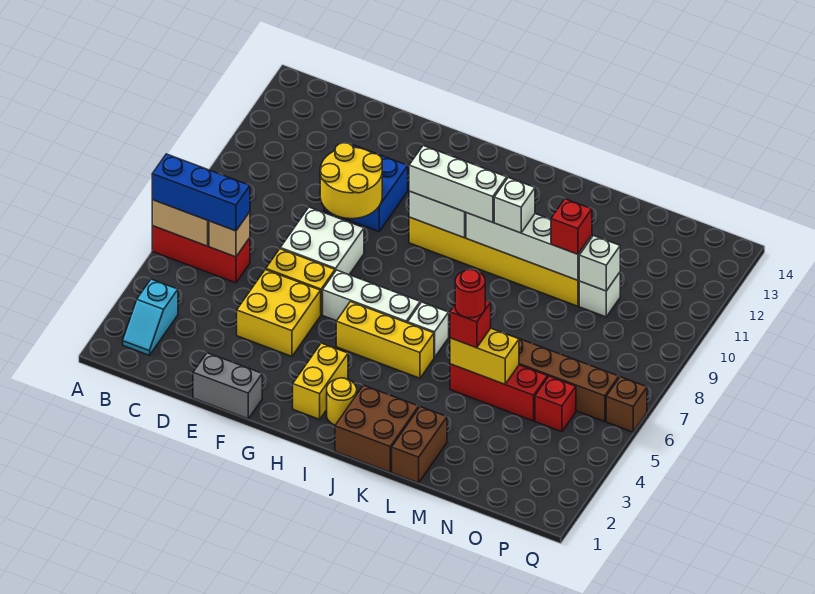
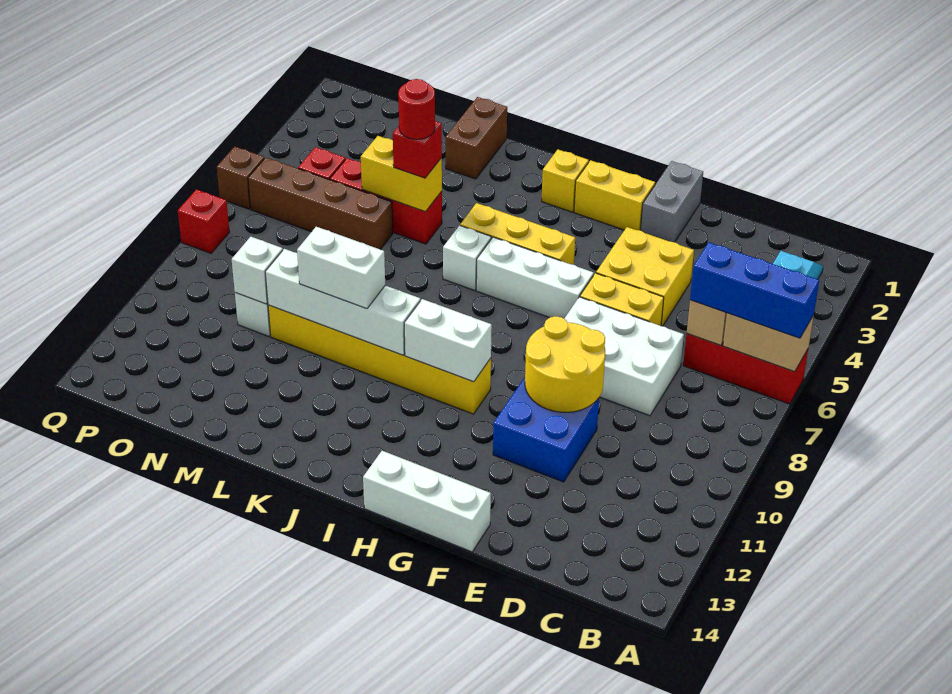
grey brick E1:F1 level 1 -> grey brick F1:F2 level 1
white brick E7:F8 level 1 -> white brick D7:F8 level 1
yellow brick H2:H3 level 1 -> yellow brick G2:H2 level 1
white brick H10:J10 level 3 -> white brick F14:H14 level 1
yellow round brick I2 level 1 -> yellow brick I2 level 1
brown brick J1:K2 level 1 -> none
white brick K10 level 3 -> white brick K10:L10 level 3
red brick M10 level 3 -> red brick Q8 level 1

